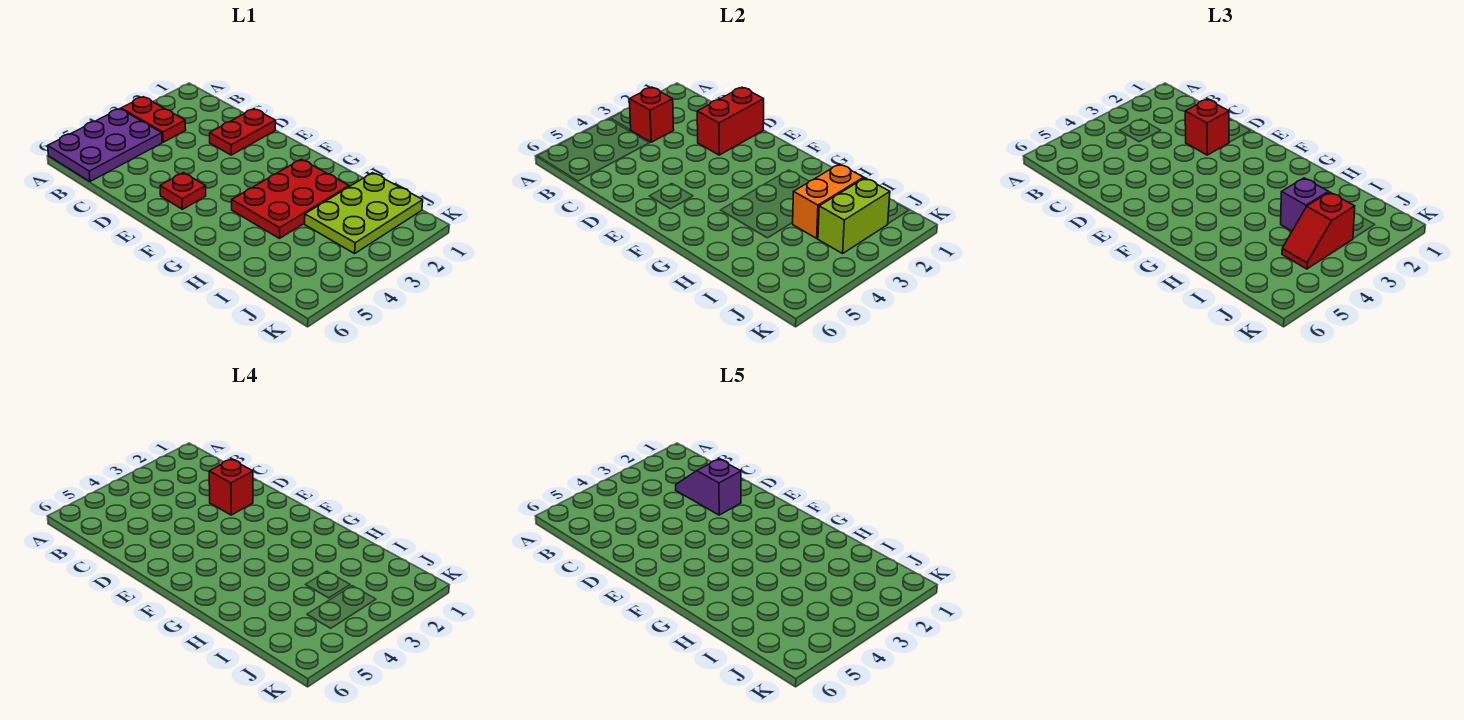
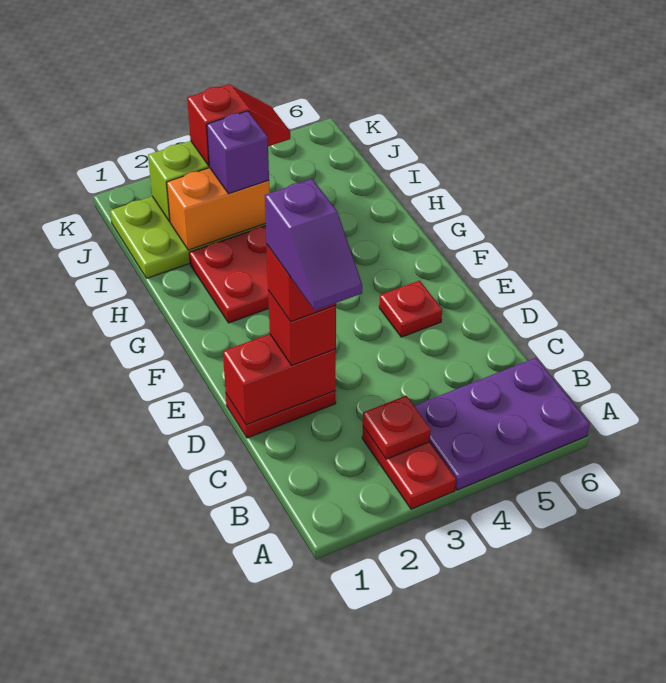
red brick B3 level 2 -> red plate B3 level 2

